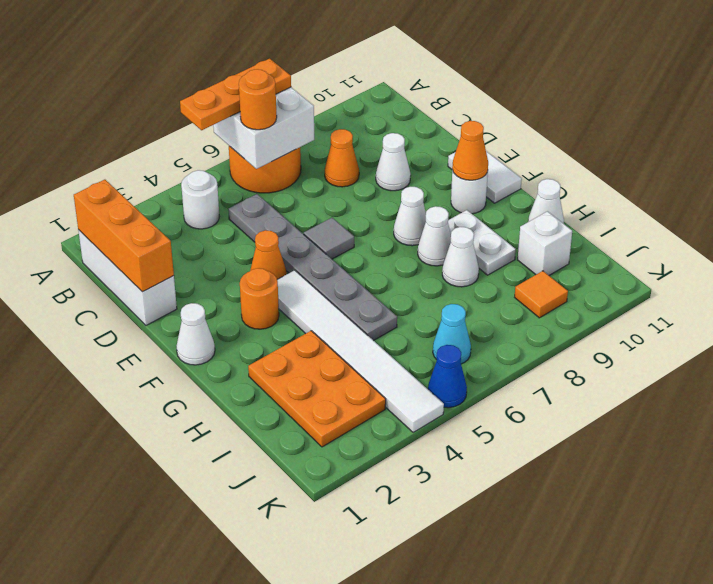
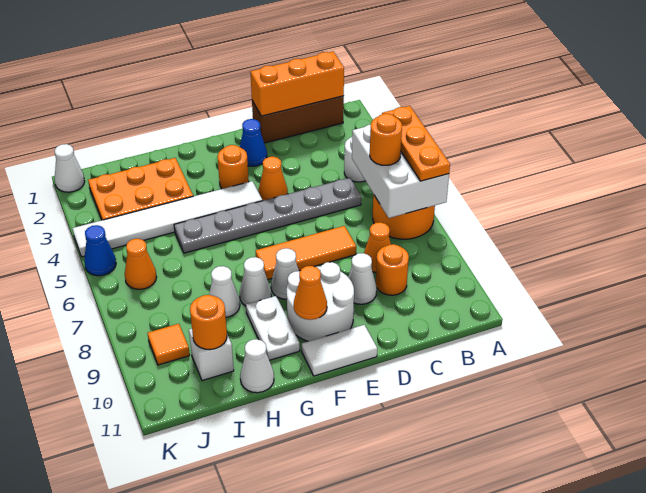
white brick A6:B7 level 2 -> white brick A5:B7 level 2
white brick B1:D1 level 1 -> brown brick B1:D1 level 1
none -> orange round brick C9 level 1
none -> orange tile D7:F7 level 1
none -> blue cone E2 level 1
grey tile E6 level 1 -> none
white cone F1 level 1 -> white cone K1 level 1
white round brick F10 level 1 -> white round brick E9:F10 level 1
white plate G9:H9 level 1 -> white plate G9:G10 level 1
none -> orange round brick I10 level 2
cyan cone J6 level 1 -> orange cone J6 level 1

